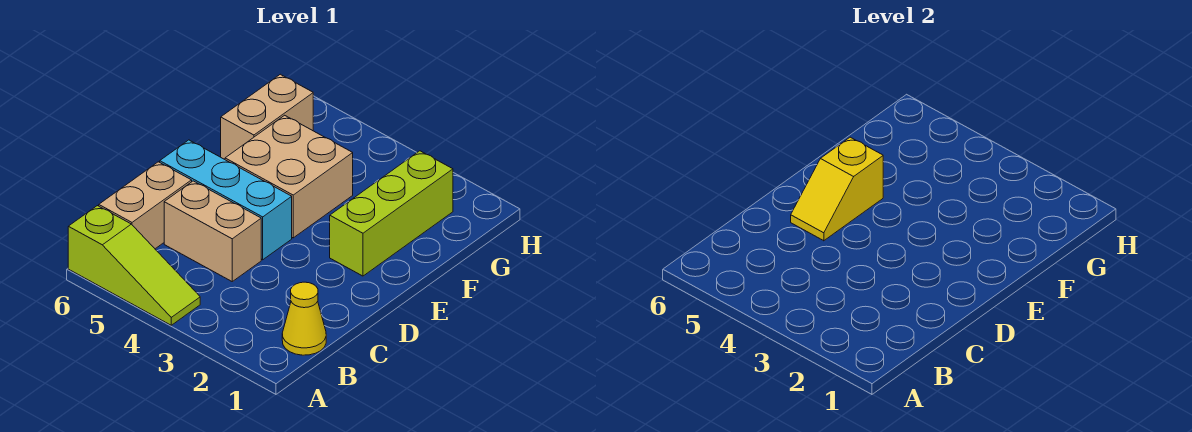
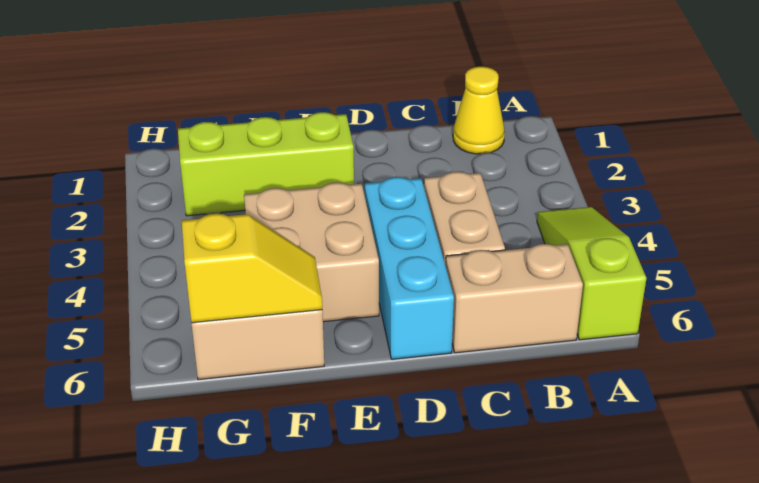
yellow slope D5:E5 level 2 top E -> yellow slope F6:G6 level 2 top G

